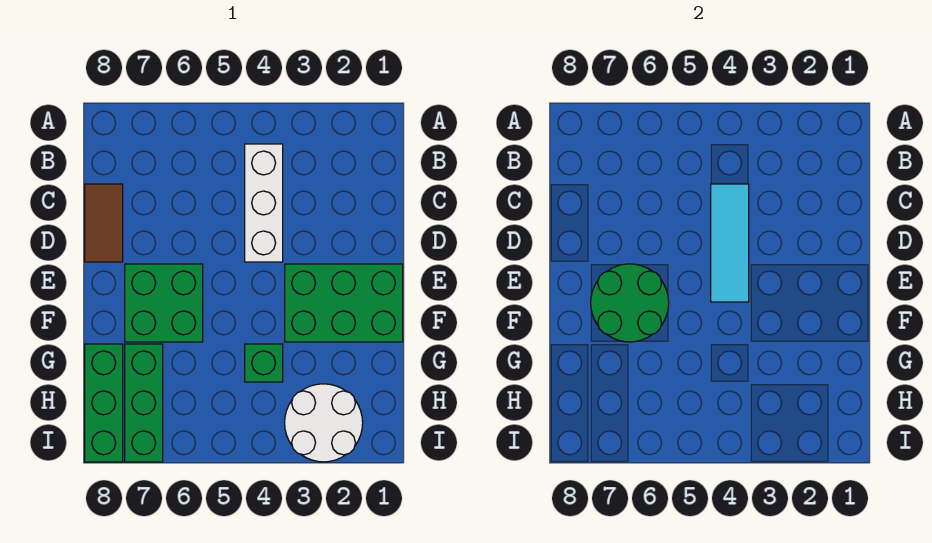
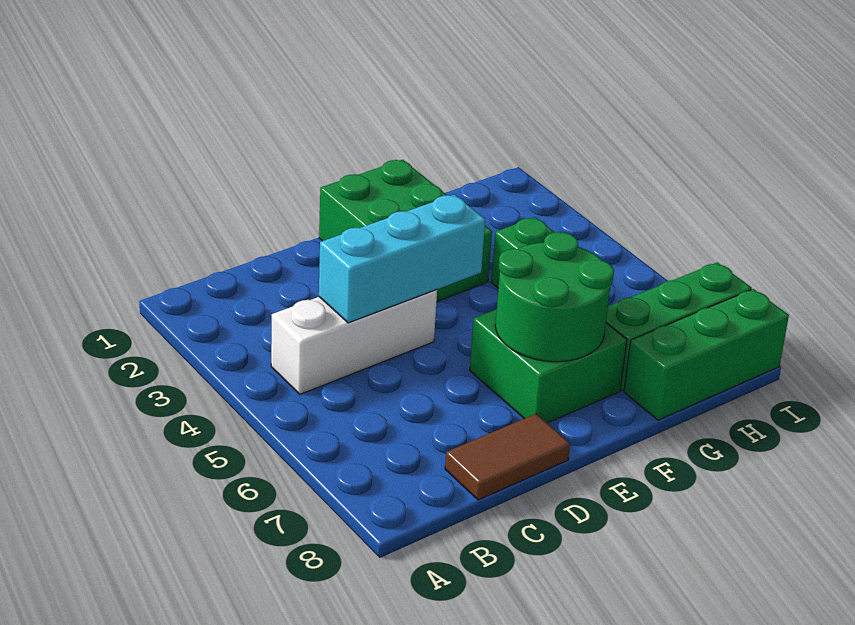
cyan tile C4:E4 level 2 -> cyan brick C4:E4 level 2
white round brick H2:I3 level 1 -> none

